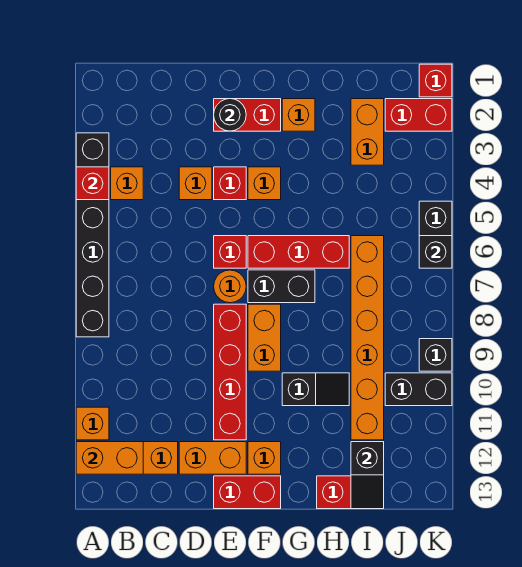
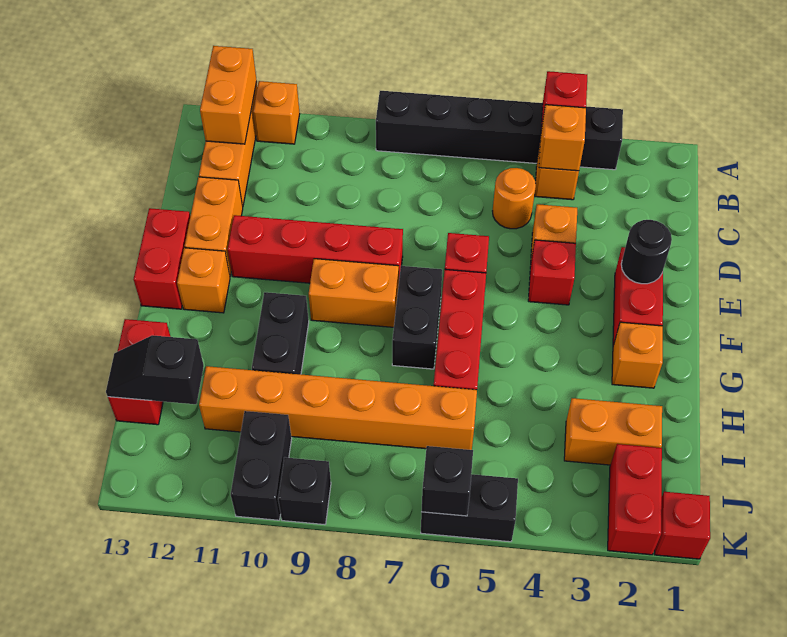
orange round brick E7 level 1 -> orange round brick C5 level 1
orange brick F4 level 1 -> orange brick B4 level 2
black slope G10:H10 level 1 top G -> black brick G10:H10 level 1

